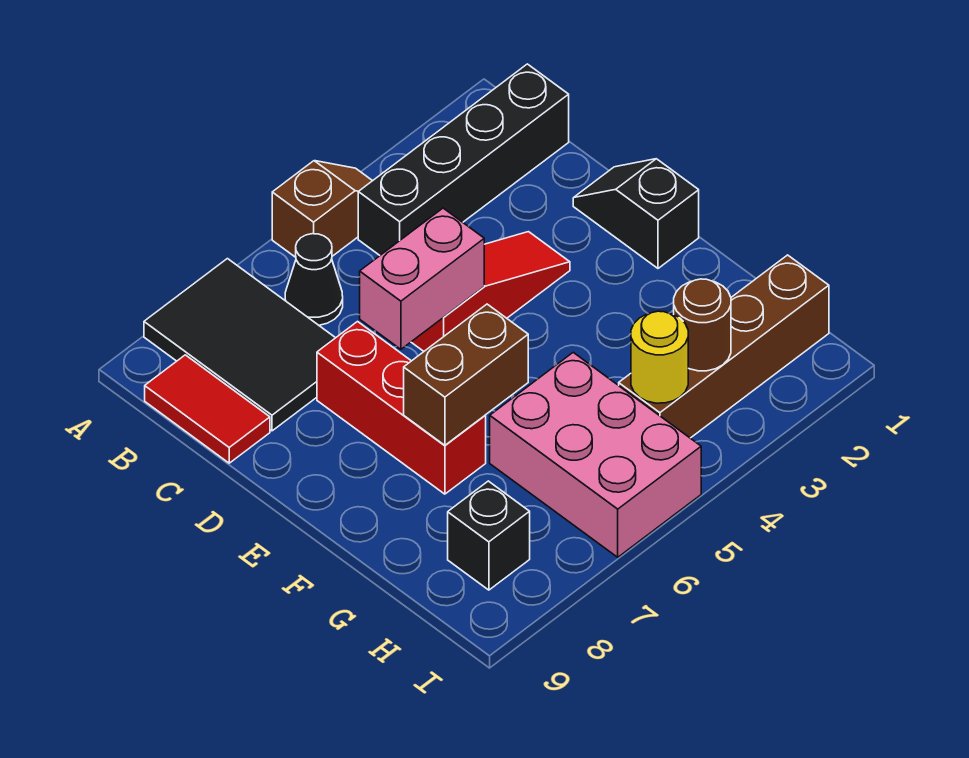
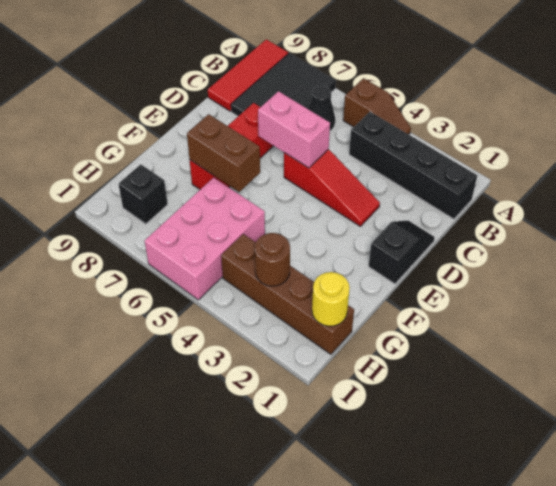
red tile B9:C9 level 1 -> red tile A9:C9 level 1
yellow round brick H4 level 2 -> yellow round brick H1 level 2

